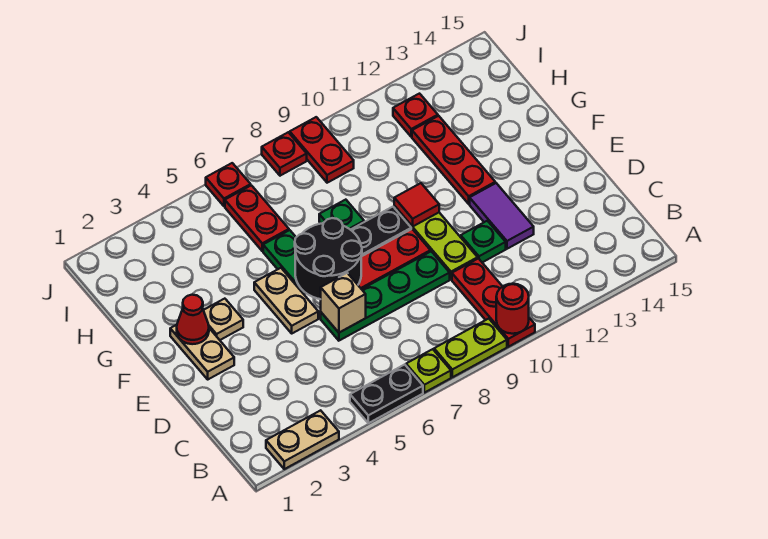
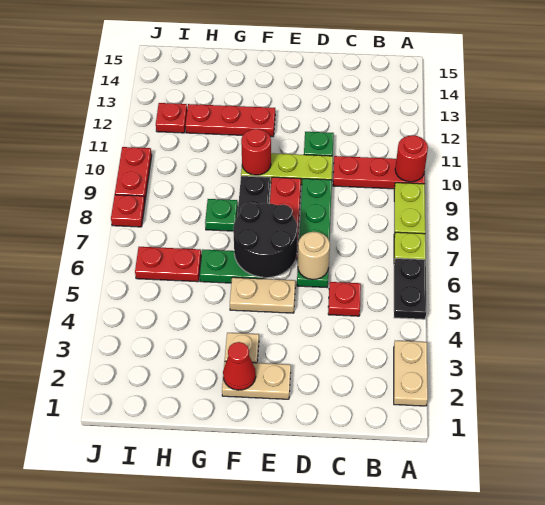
tan brick D6 level 2 -> tan round brick D6 level 2
purple tile D12:E12 level 1 -> none
red tile F10 level 2 -> red round brick F10 level 2
red plate I9:J9 level 1 -> red plate J9:J10 level 1
red plate J6 level 1 -> red plate C5 level 1

